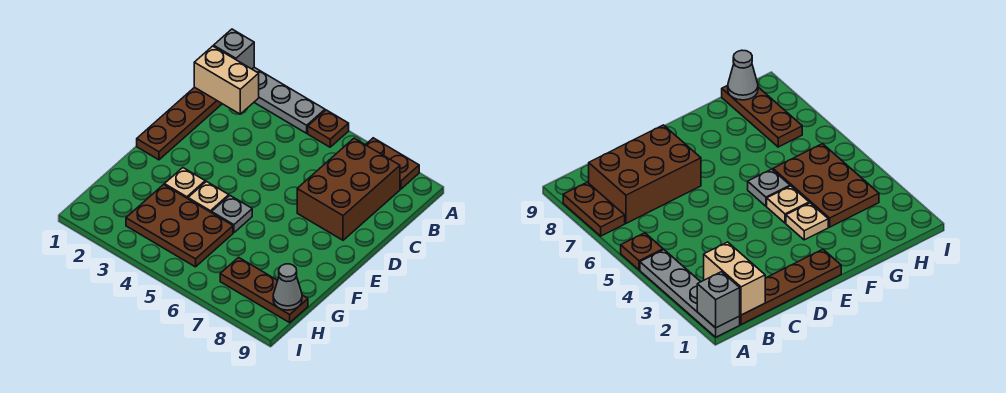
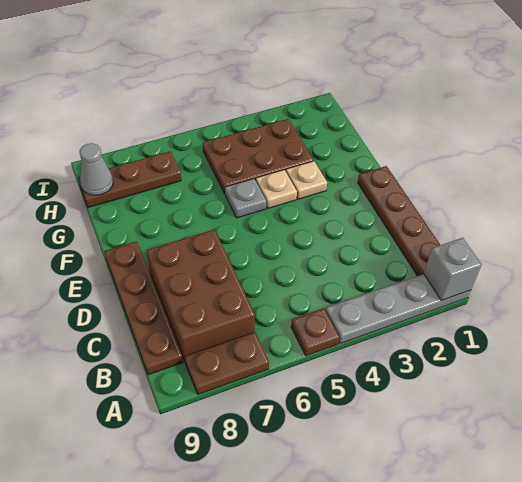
tan brick B1:B2 level 2 -> none
none -> brown plate B9:E9 level 1

